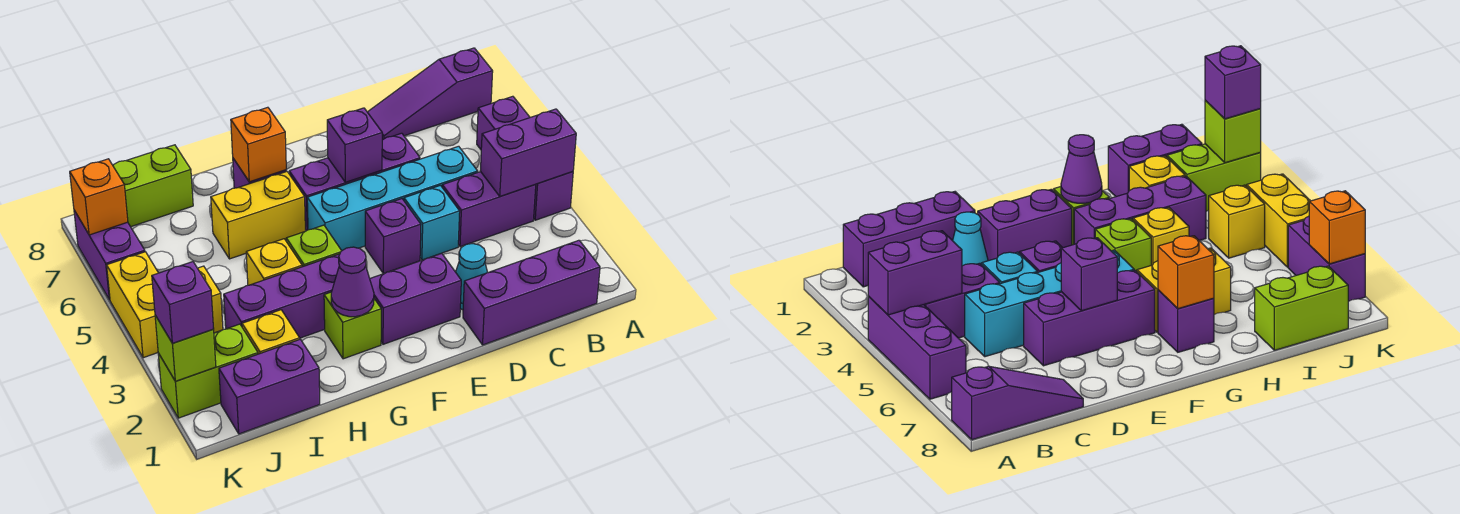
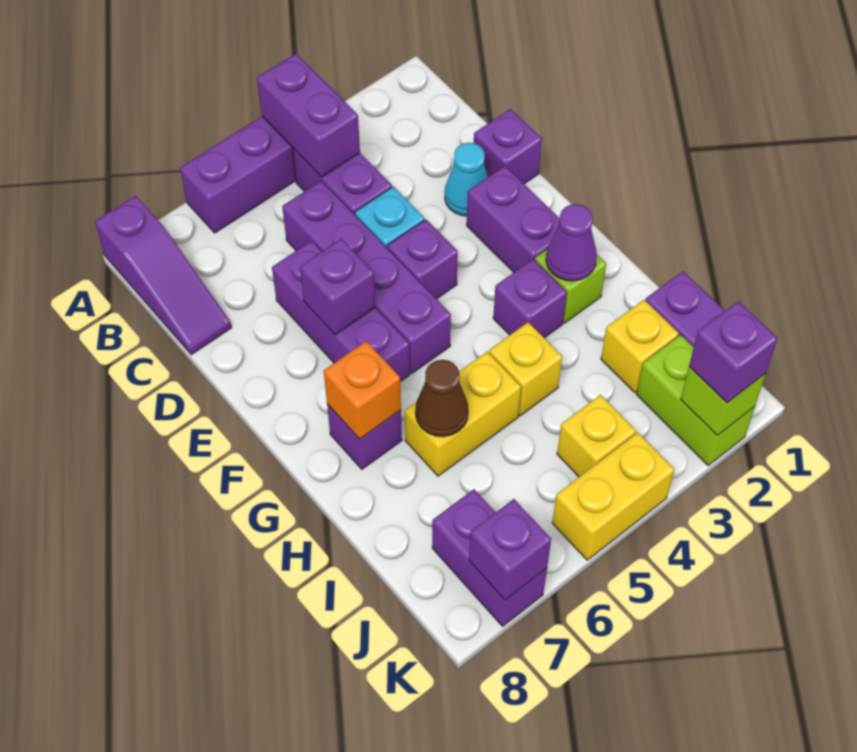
purple brick B1:D1 level 1 -> purple brick D1 level 1
cyan brick C5:F5 level 1 -> purple brick C5:F5 level 1
purple brick G3:I3 level 1 -> purple brick G3 level 1
lime brick G4 level 1 -> none
yellow brick G6:H6 level 1 -> yellow brick H5:H6 level 1
none -> brown cone H6 level 2
lime brick I8:J8 level 1 -> none
purple brick K6:K7 level 1 -> purple brick J7:K7 level 1
orange brick K7 level 2 -> purple brick K7 level 2

